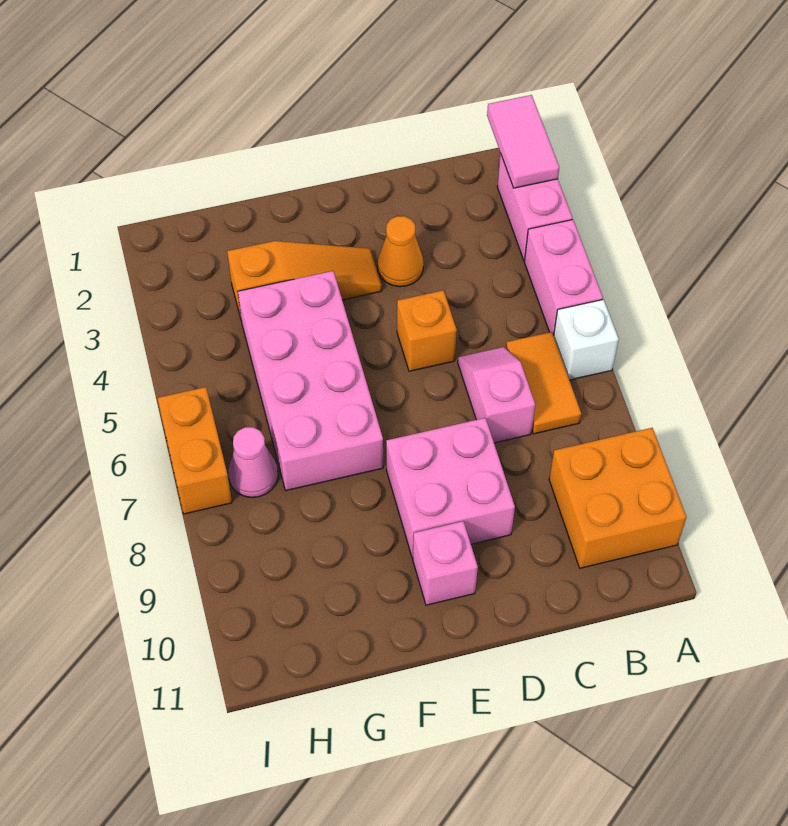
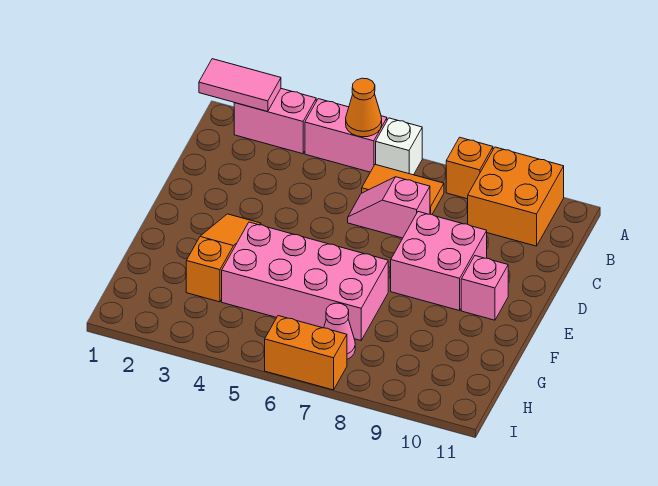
orange cone D3 level 1 -> orange cone A5 level 2
orange brick D5 level 1 -> orange brick A8 level 1

